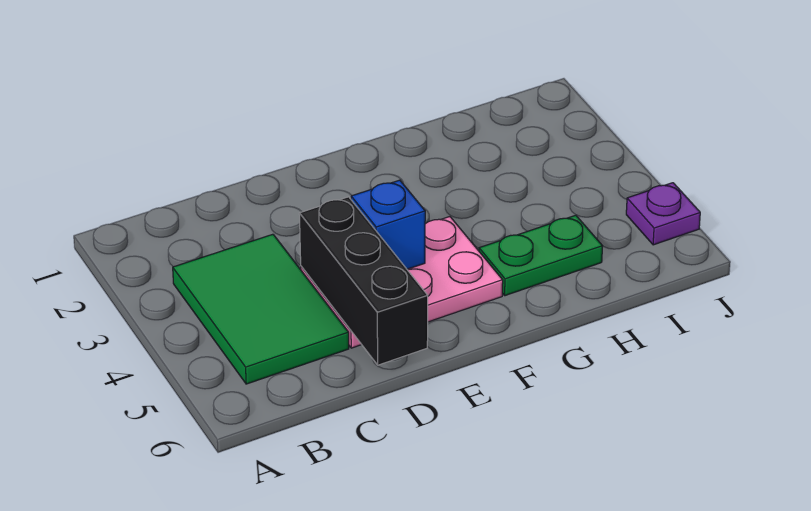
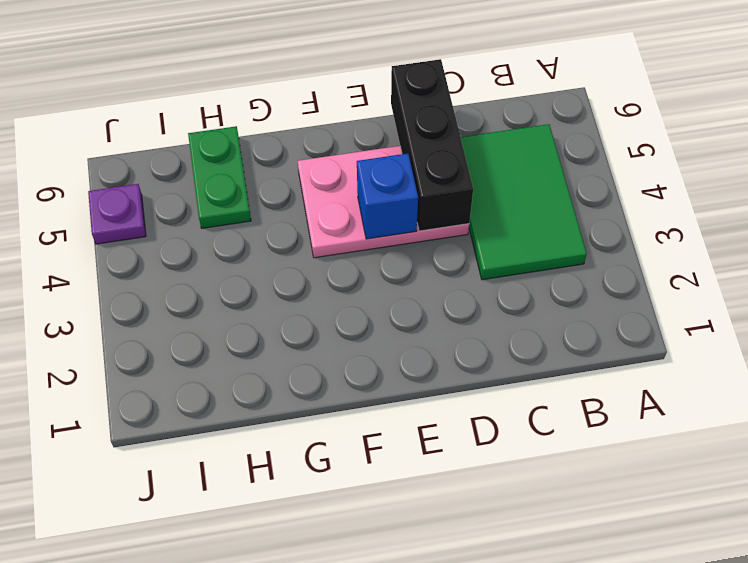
green plate G5:H5 level 1 -> green plate H5:H6 level 1

